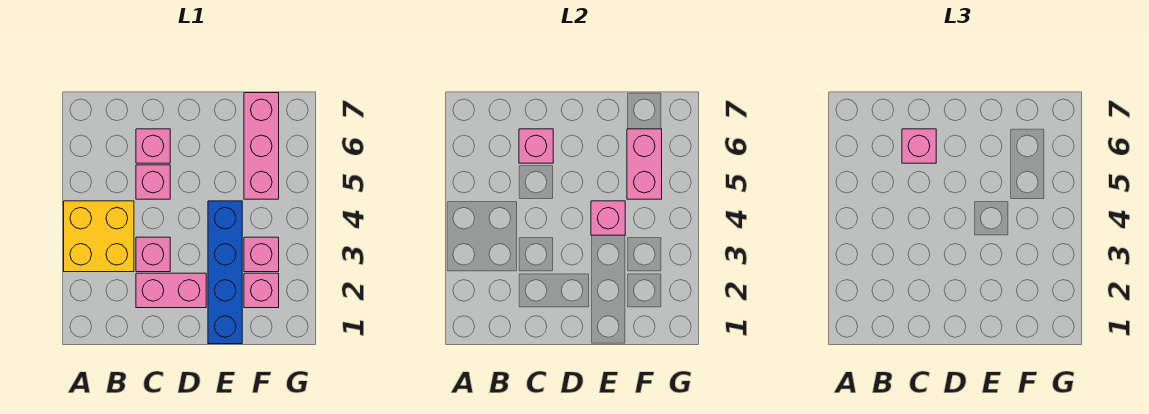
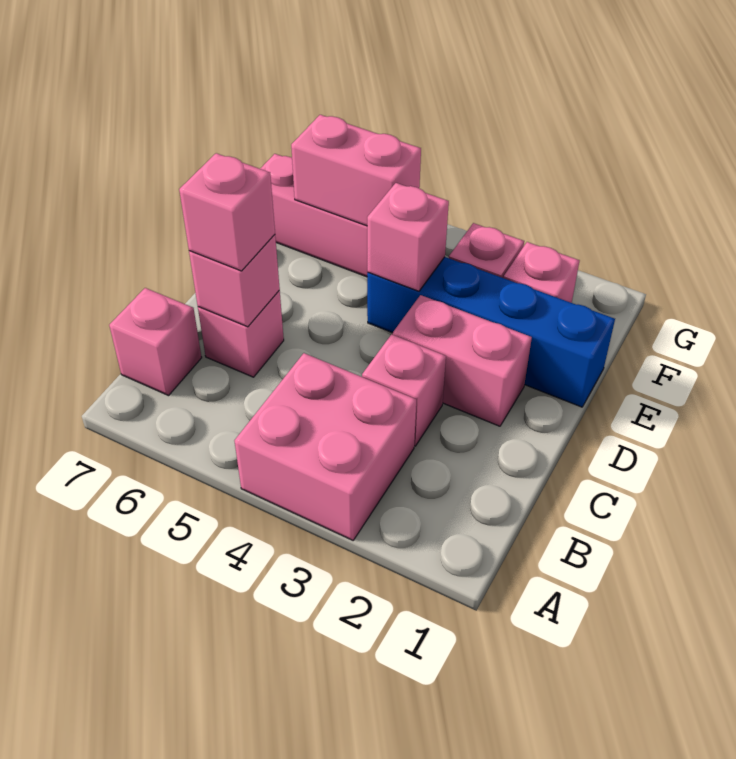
yellow brick A3:B4 level 1 -> pink brick A3:B4 level 1
pink brick C2:D2 level 1 -> pink brick D2:D3 level 1
pink brick C5 level 1 -> pink brick B7 level 1

